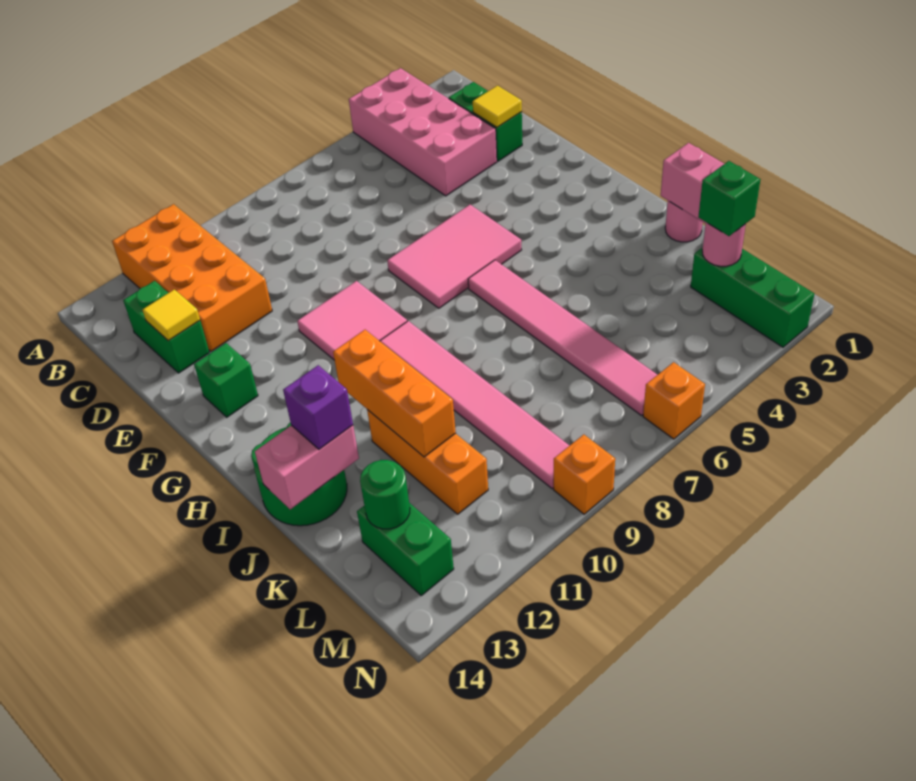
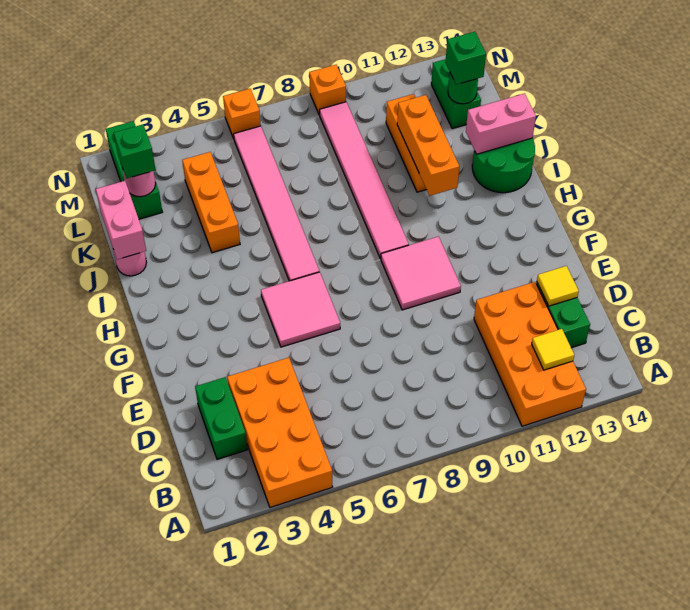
pink brick A3:D4 level 1 -> orange brick A3:D4 level 1
yellow tile D2 level 2 -> yellow tile B12 level 2
pink tile F5:G7 level 1 -> pink tile F5:G6 level 1
green brick F13 level 1 -> green brick L13 level 3
none -> orange brick J4:L4 level 1
purple brick J13 level 3 -> none

